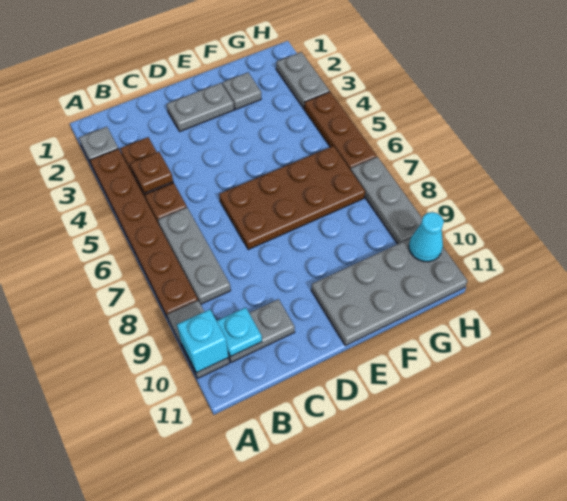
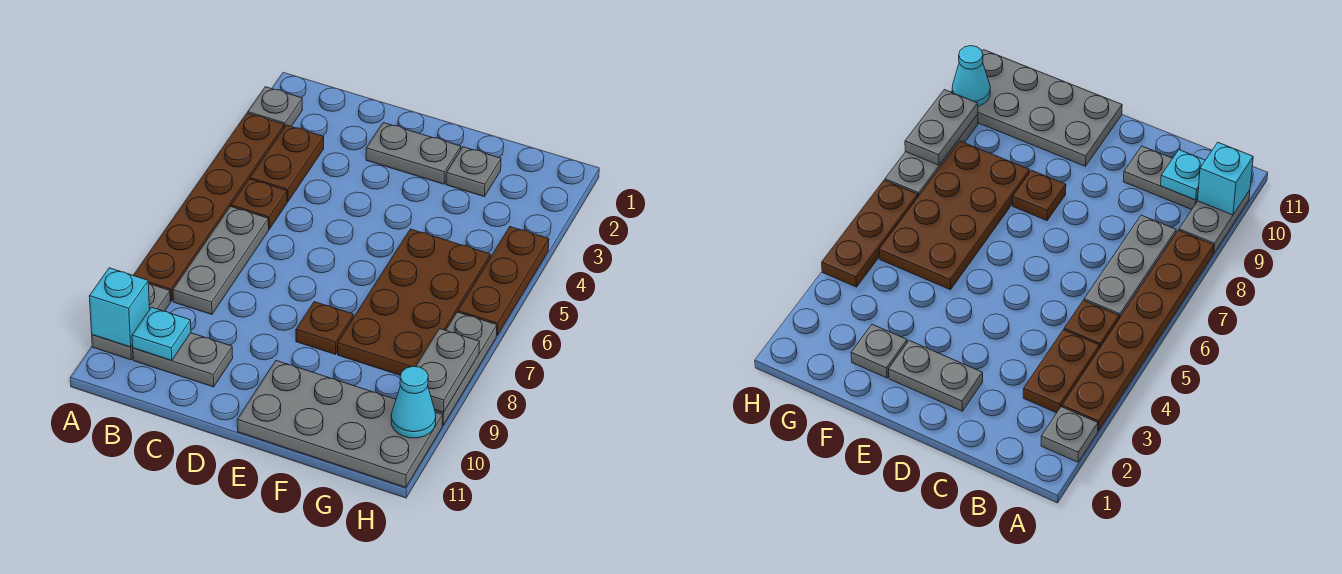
brown plate B4 level 2 -> brown plate E8 level 1
brown plate D6:G7 level 1 -> brown plate F5:G8 level 1
grey plate H2:H3 level 1 -> grey plate H8:H9 level 2

